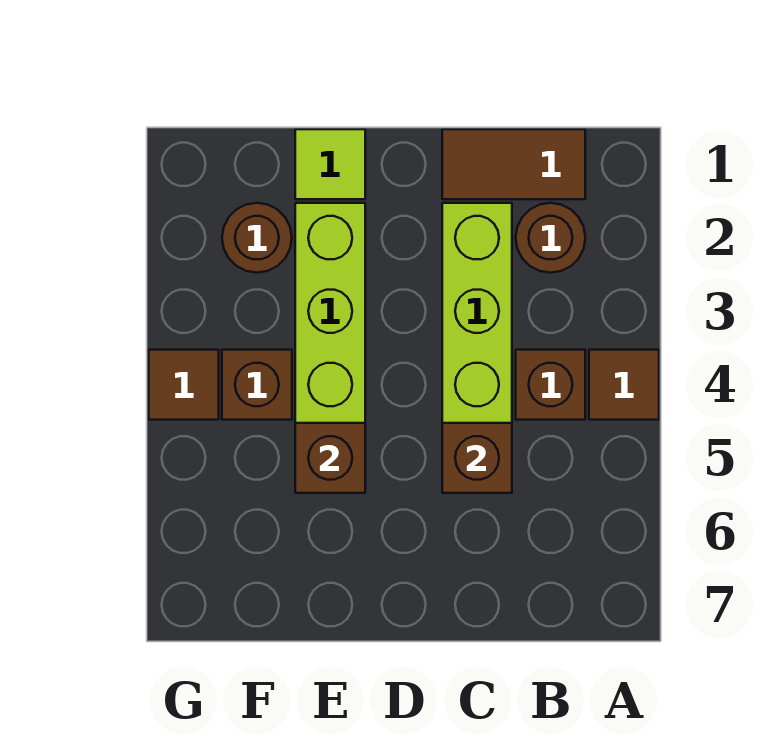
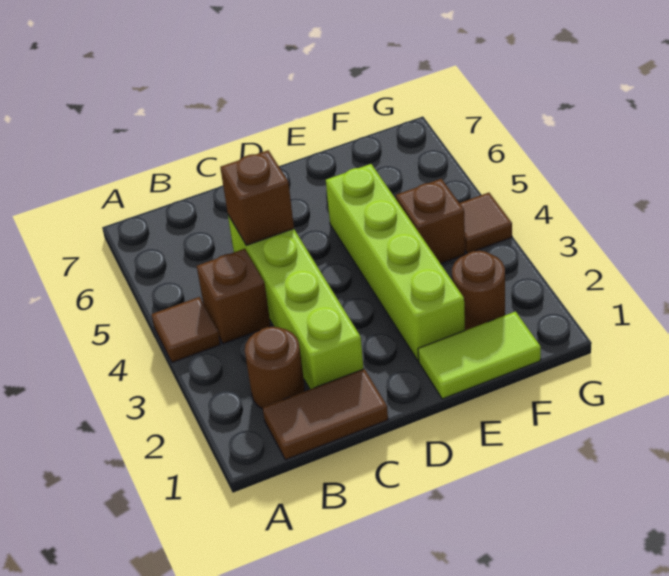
lime tile E1 level 1 -> lime tile E1:F1 level 1
brown brick E5 level 2 -> none

